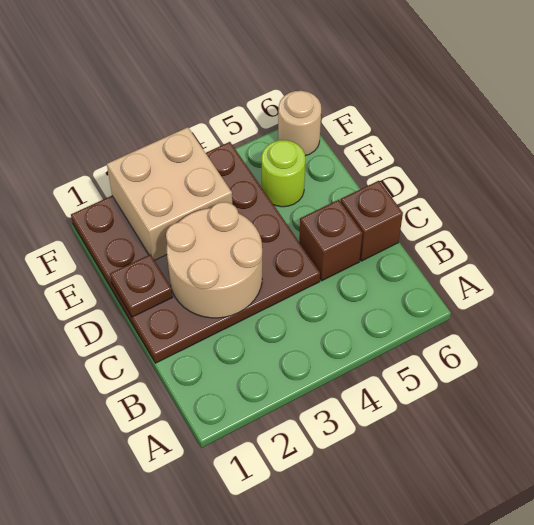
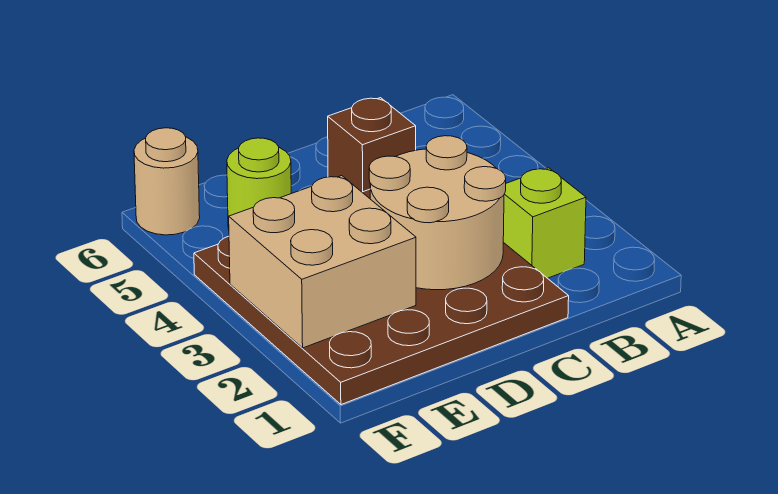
none -> lime brick B2 level 1
brown brick C6 level 1 -> none
brown plate D1 level 2 -> none

